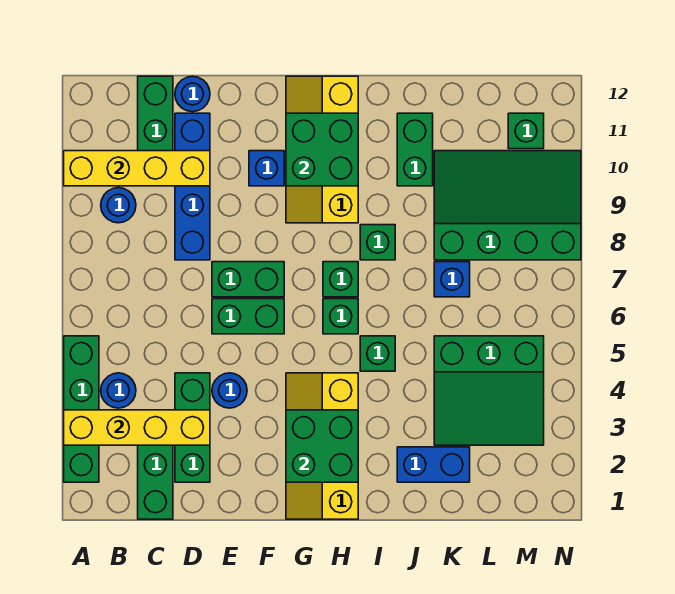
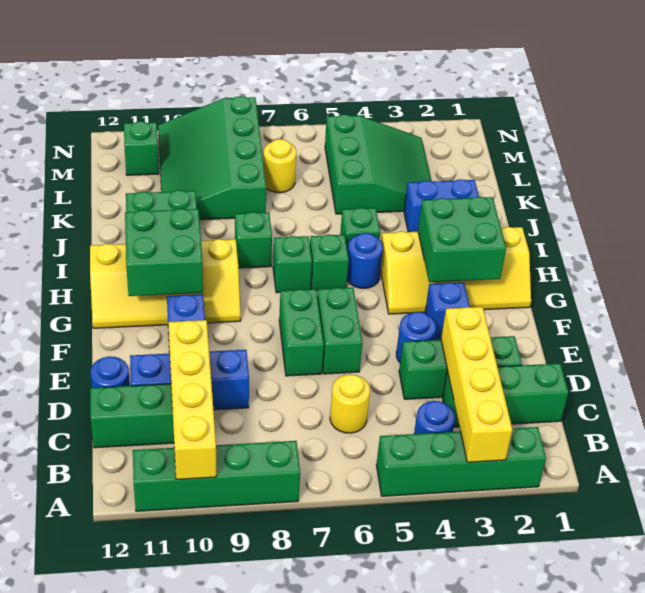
none -> green brick A8:A11 level 1
blue round brick B9 level 1 -> blue round brick H5 level 1
none -> yellow round brick C6 level 1
blue brick D8:D11 level 1 -> blue brick D9:D11 level 1
blue brick J2:K2 level 1 -> blue brick J2:J3 level 1
blue brick K7 level 1 -> blue brick F3 level 1
none -> yellow round brick L7 level 1

